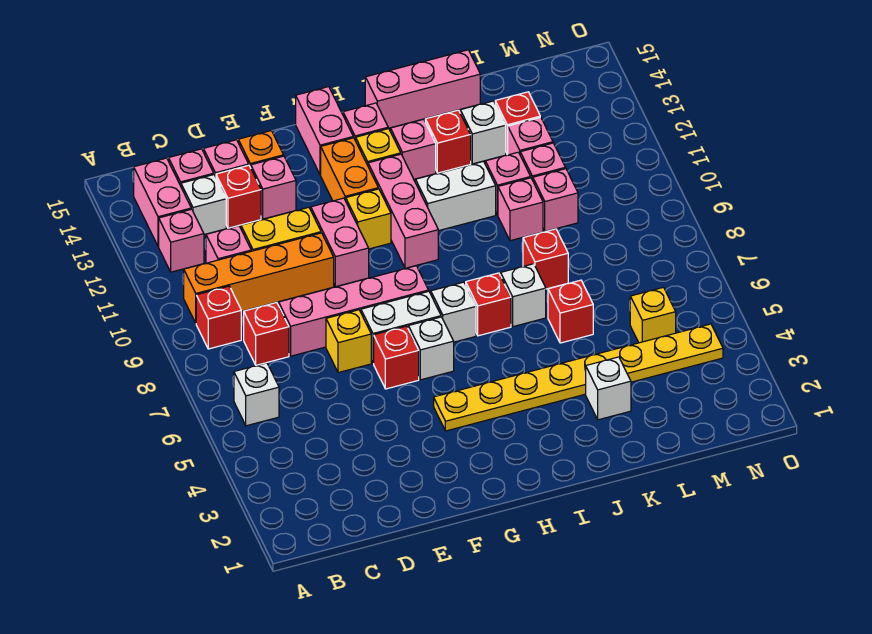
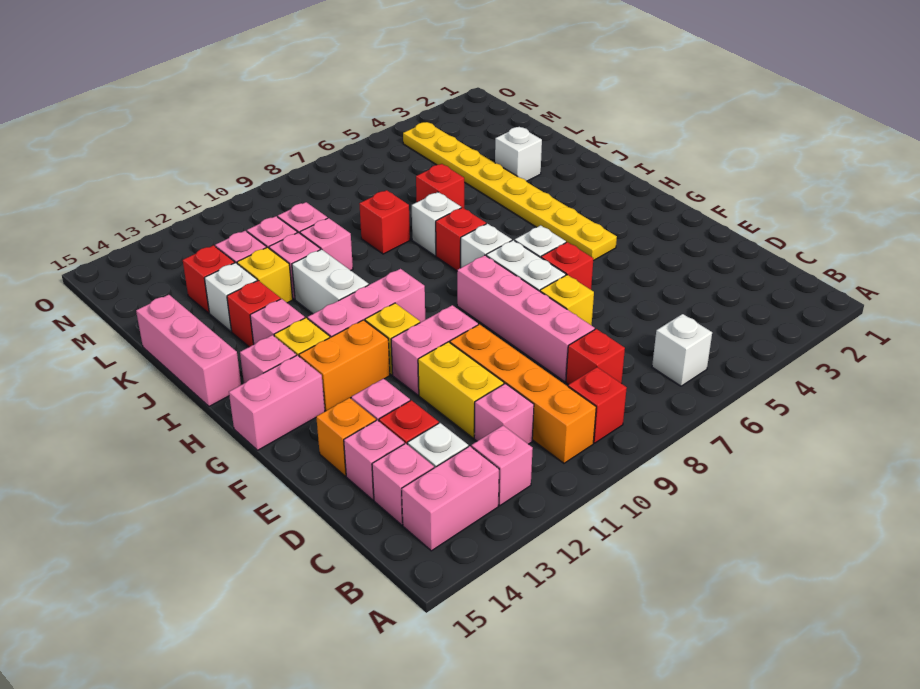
yellow brick M5 level 1 -> yellow brick K12 level 1

